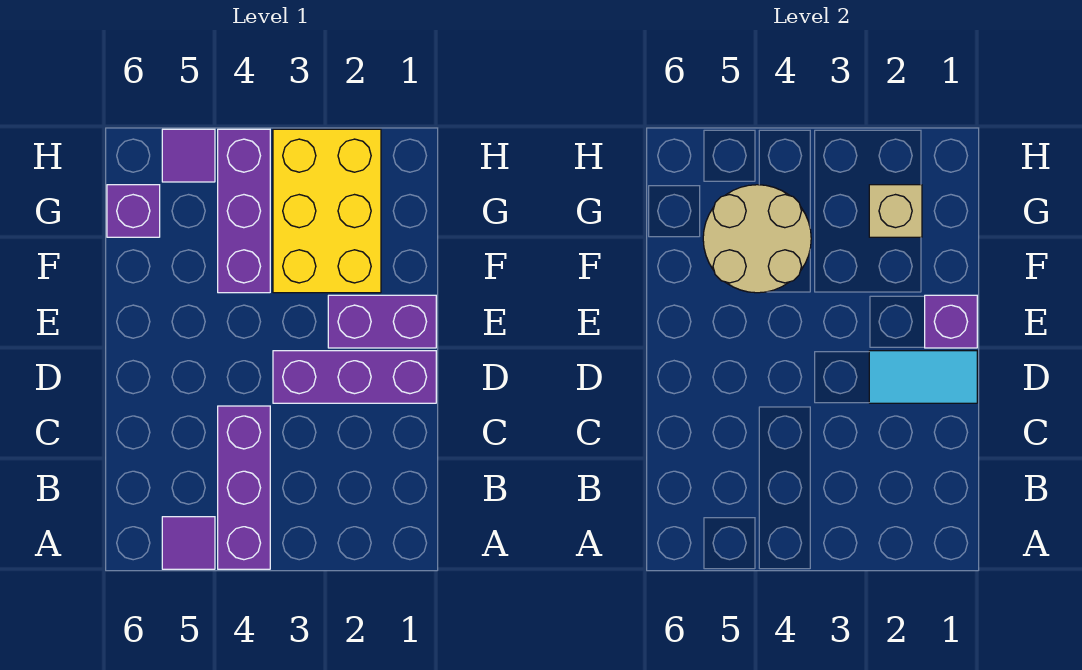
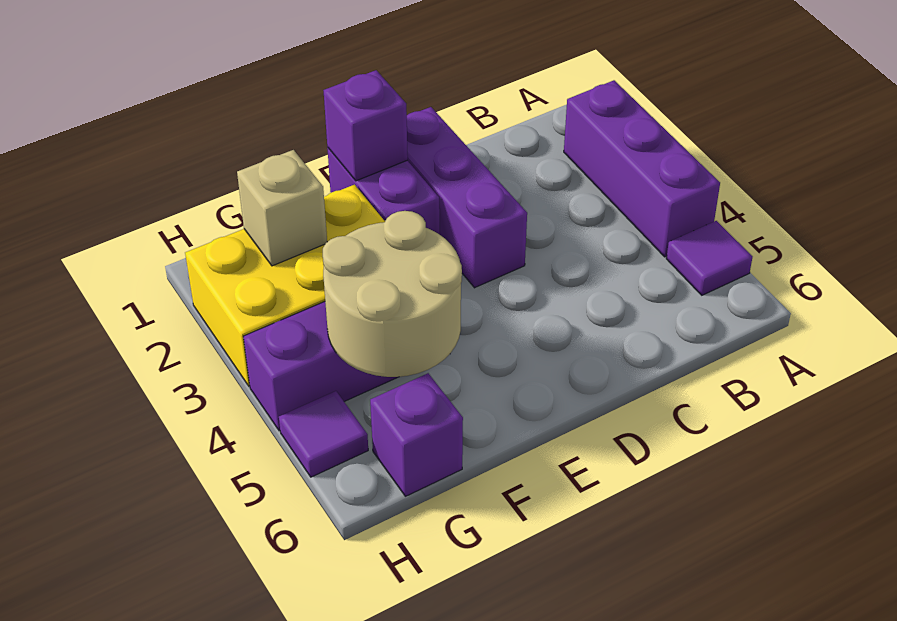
purple brick A4:C4 level 1 -> purple brick A2:A4 level 1
cyan tile D1:D2 level 2 -> none

